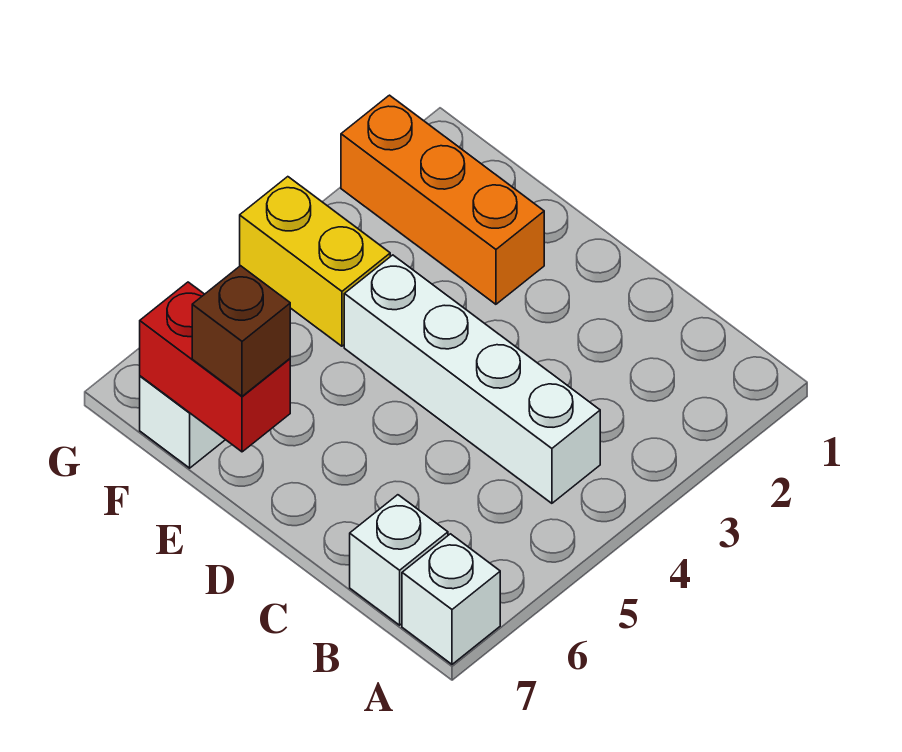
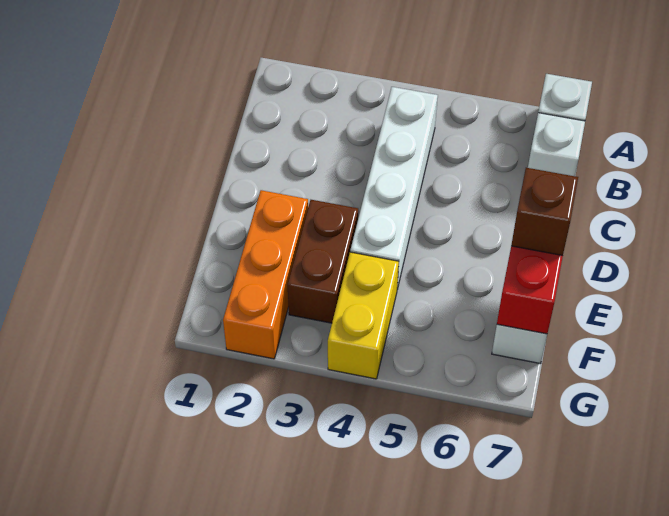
none -> brown brick E3:F3 level 1

